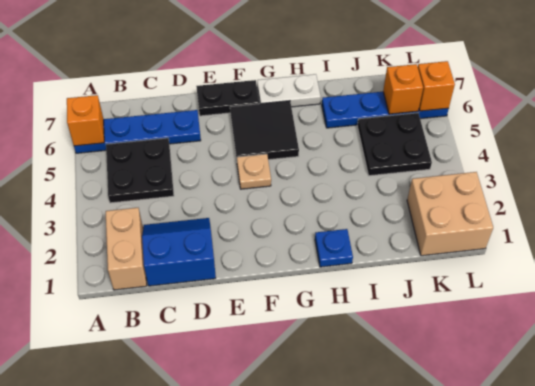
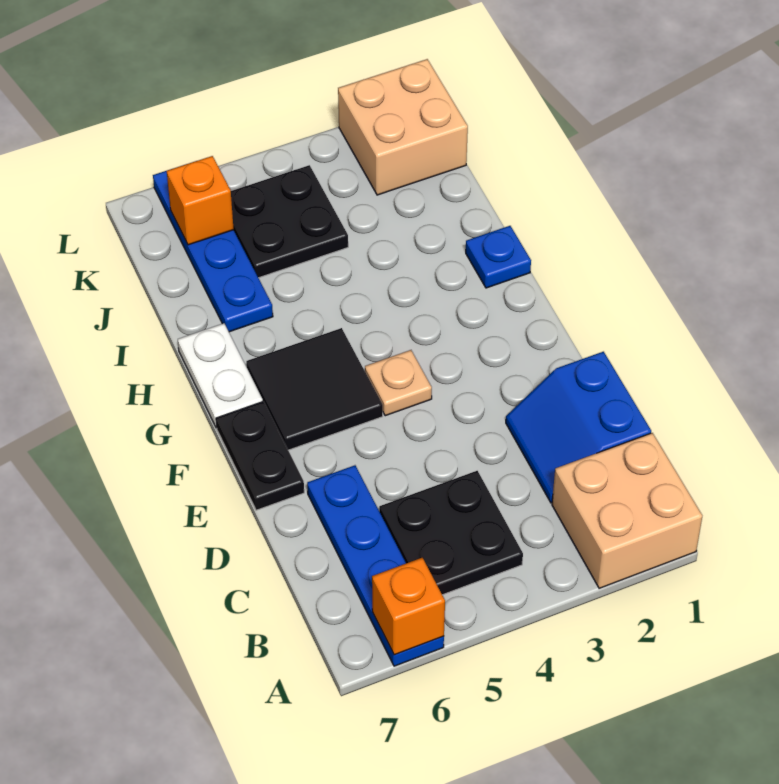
tan brick B1:B2 level 1 -> tan brick A1:B2 level 1
orange brick L6 level 2 -> none

